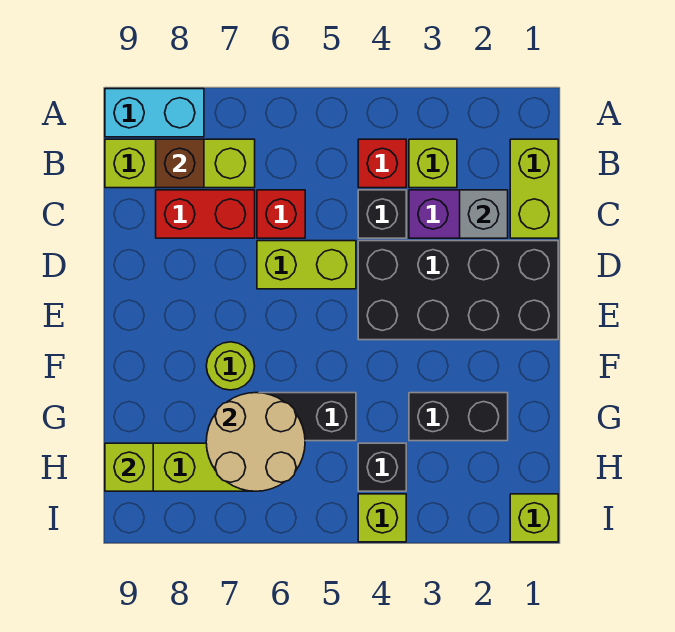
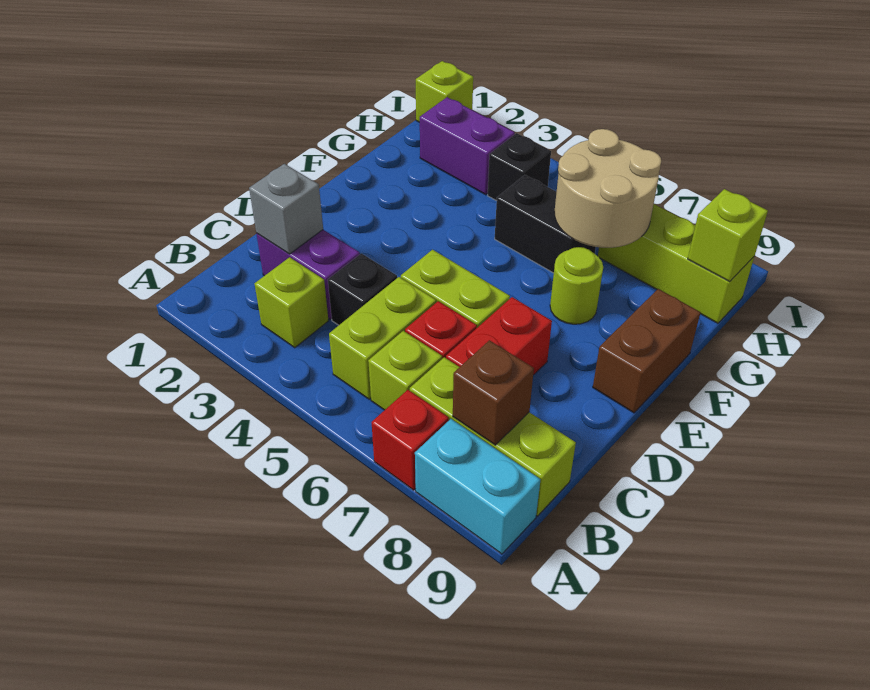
lime brick B1:C1 level 1 -> lime brick B5:C5 level 1
red brick B4 level 1 -> red brick A7 level 1
red brick C7:C8 level 1 -> red brick C7:D7 level 1
black brick D1:E4 level 1 -> none
none -> brown brick E9:F9 level 1
black brick G2:G3 level 1 -> none
none -> purple brick H2:H3 level 1
lime brick I4 level 1 -> lime brick B6 level 1

